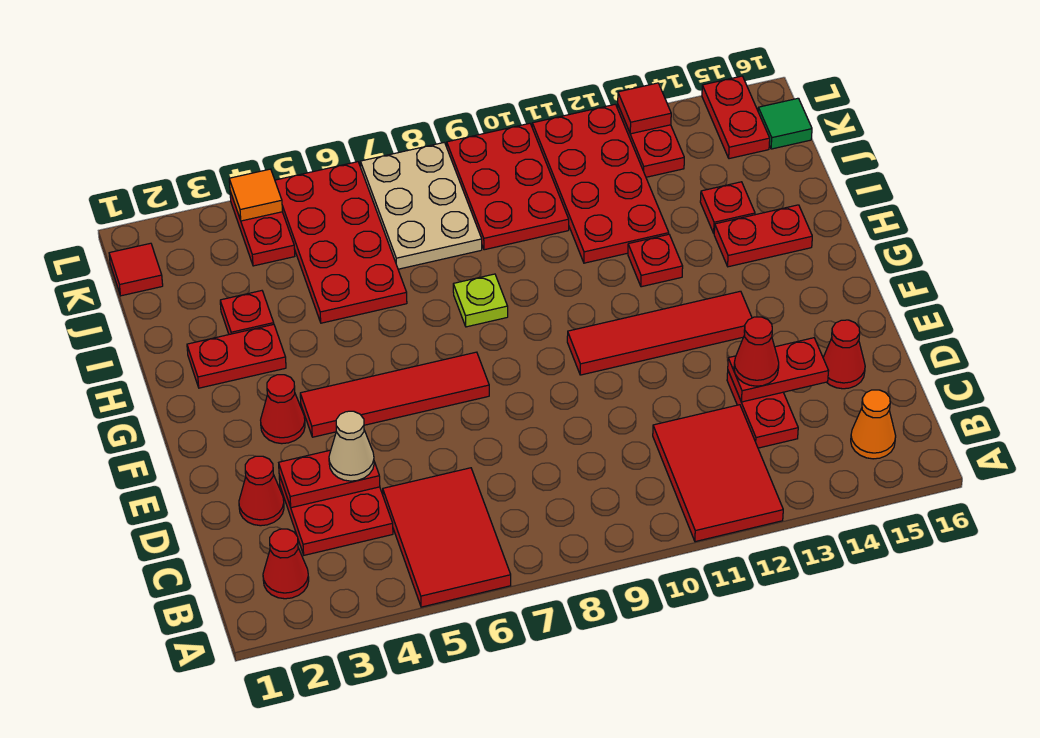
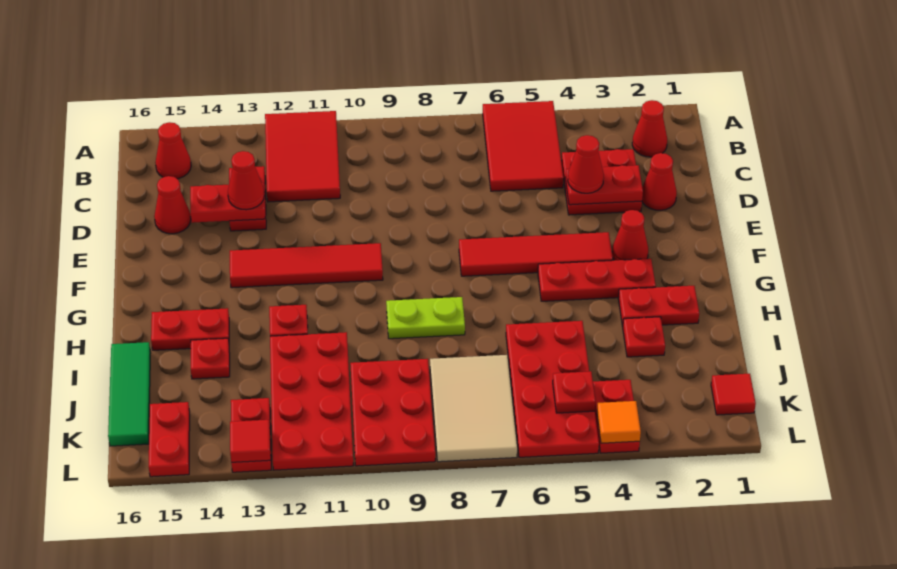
orange cone B15 level 1 -> red cone B15 level 1
tan cone D4 level 3 -> red cone D4 level 3
none -> red plate G3:G5 level 1
lime plate H8 level 1 -> lime plate H8:H9 level 1
tan plate J7:L8 level 1 -> tan tile J7:L8 level 1
none -> red plate K5 level 2
green tile K16 level 1 -> green tile I16:K16 level 1

